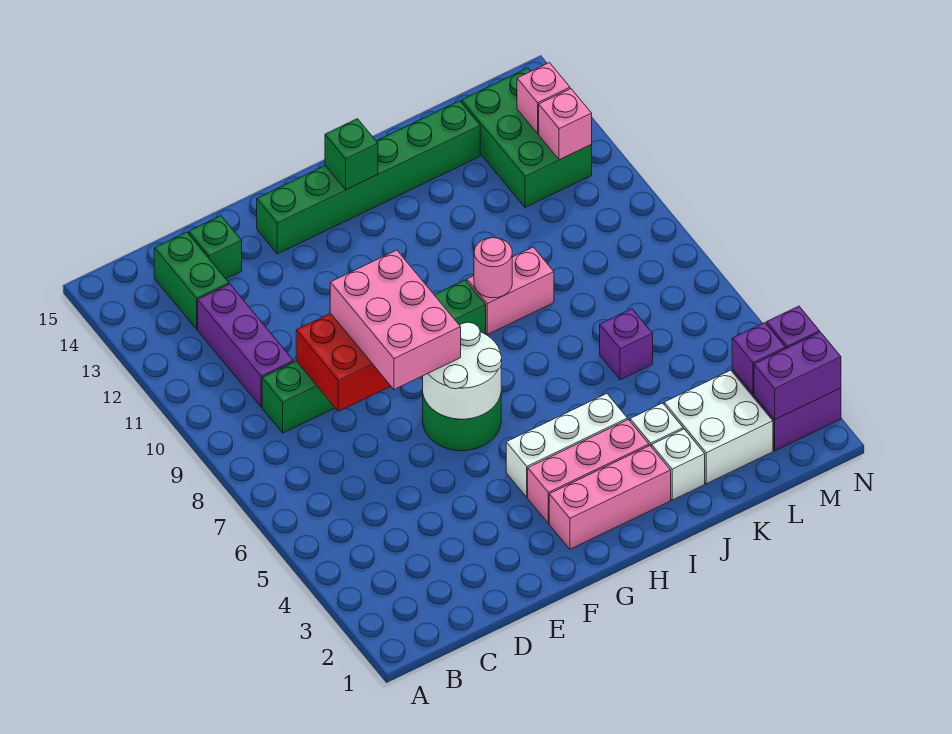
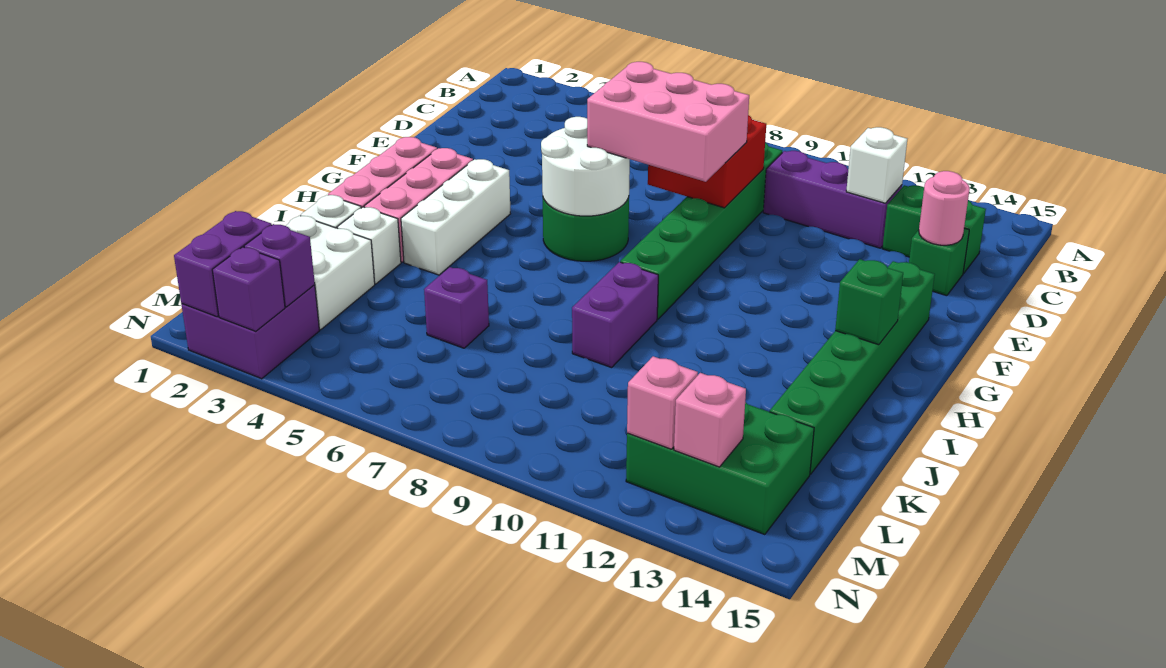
none -> white brick C12 level 2
pink brick I9:J9 level 1 -> purple brick I9:J9 level 1
pink round brick I9 level 2 -> pink round brick D14 level 2

